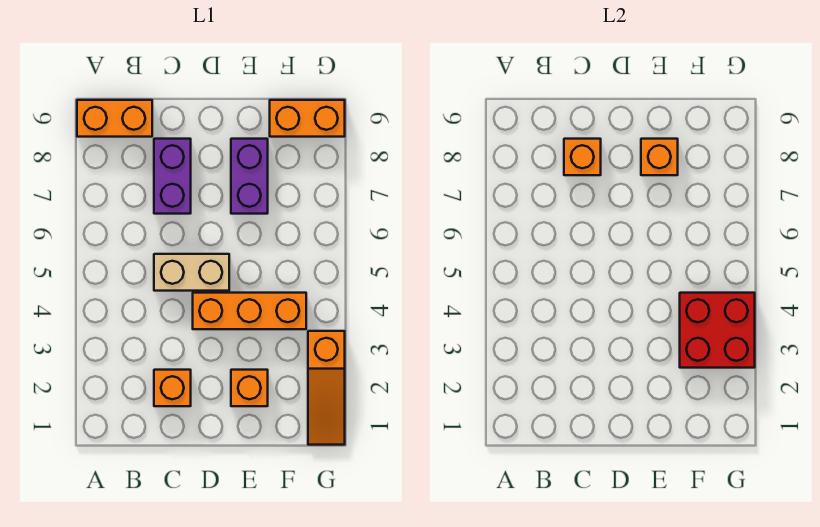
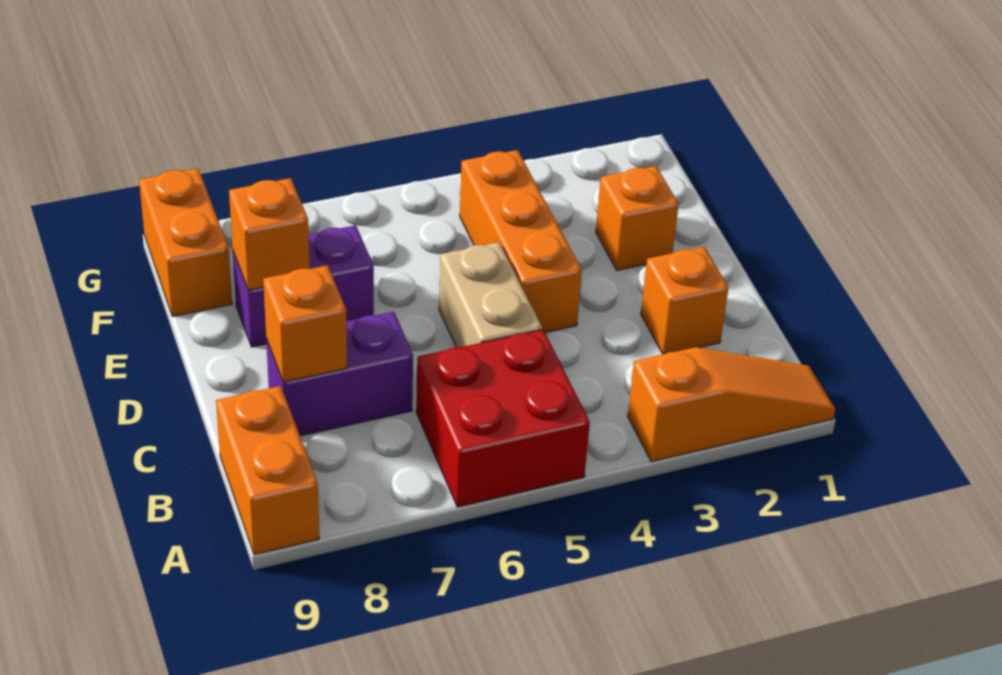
red brick F3:G4 level 2 -> red brick A5:B6 level 1
orange slope G1:G3 level 1 top 3 -> orange slope A1:A3 level 1 top 3

